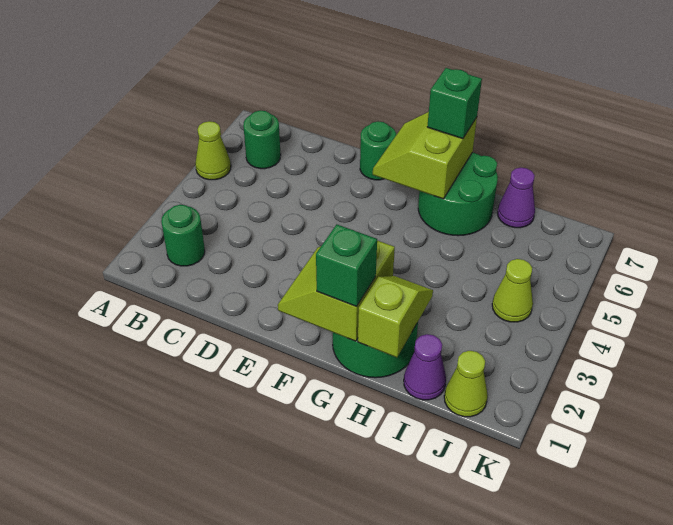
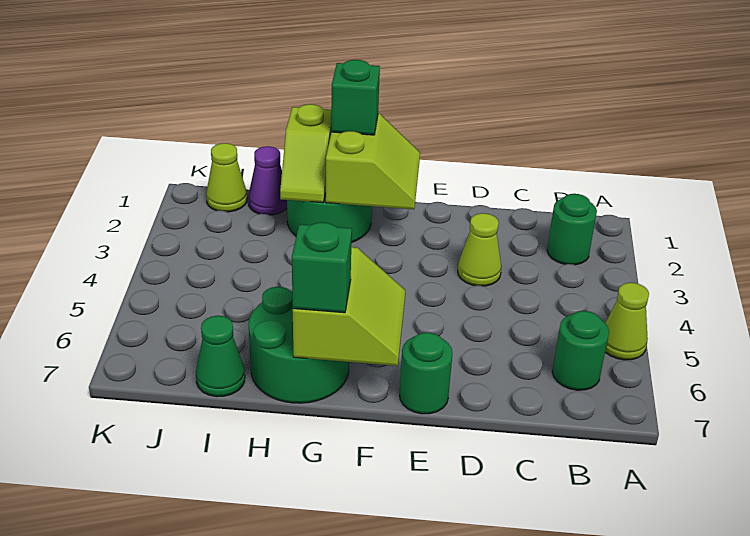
purple cone I7 level 1 -> green cone I7 level 1
lime cone J4 level 1 -> lime cone D3 level 1

